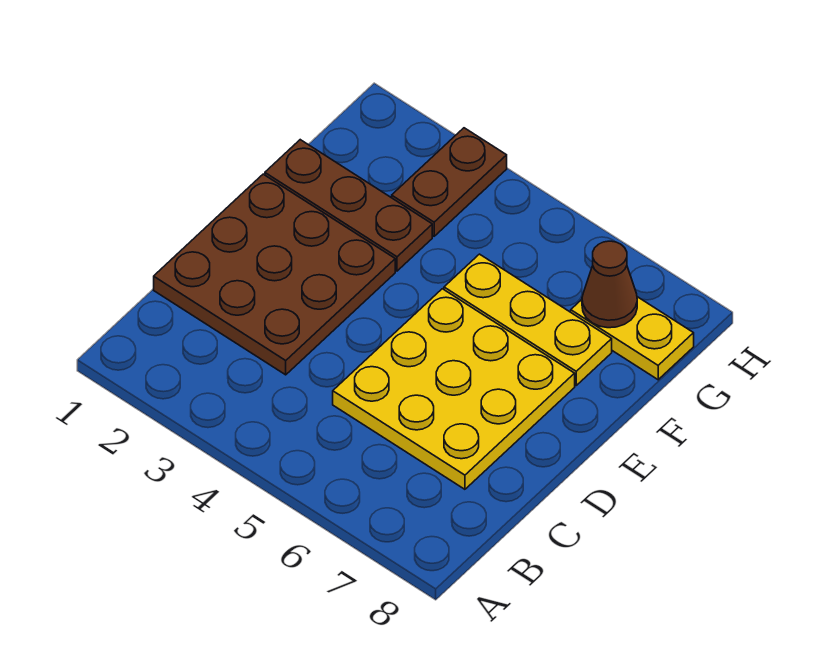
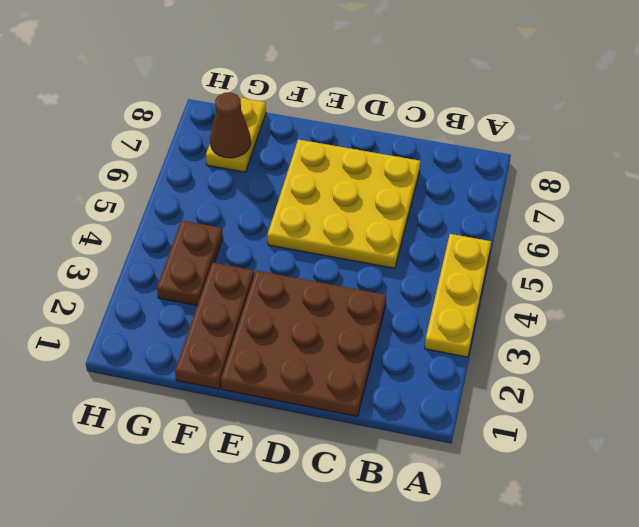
yellow plate F5:F7 level 1 -> yellow plate A3:A5 level 1
brown plate G3:H3 level 1 -> brown plate G3:G4 level 1

